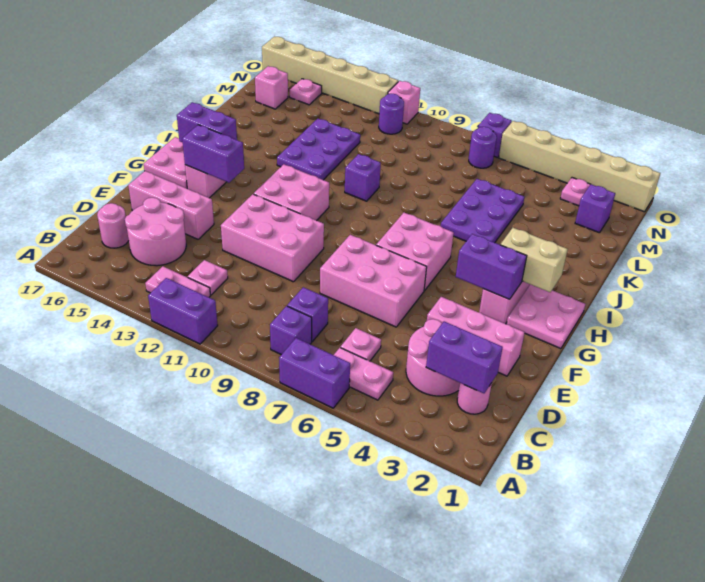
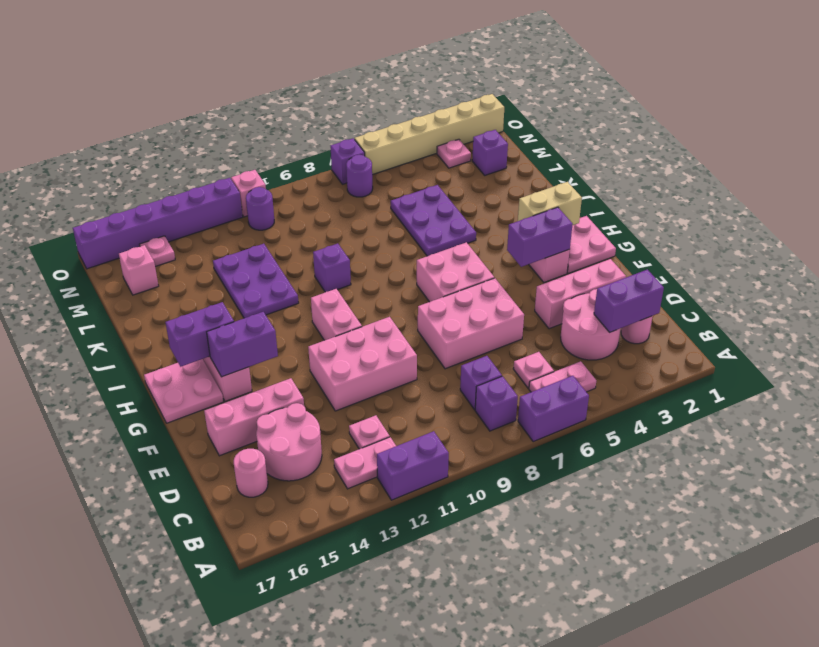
pink brick G11:H12 level 1 -> pink brick G11:H11 level 1
tan brick O12:O17 level 1 -> purple brick O12:O17 level 1

